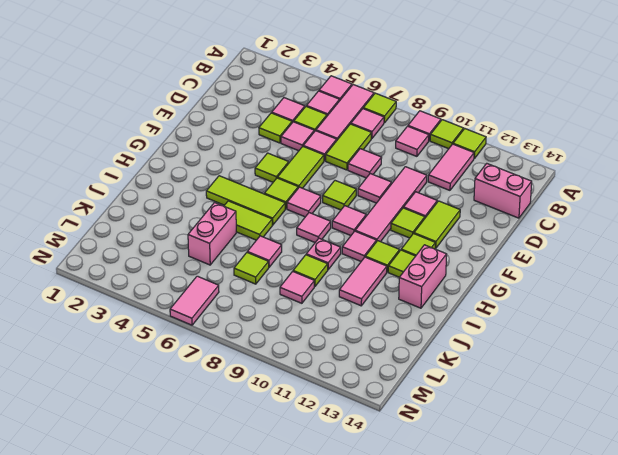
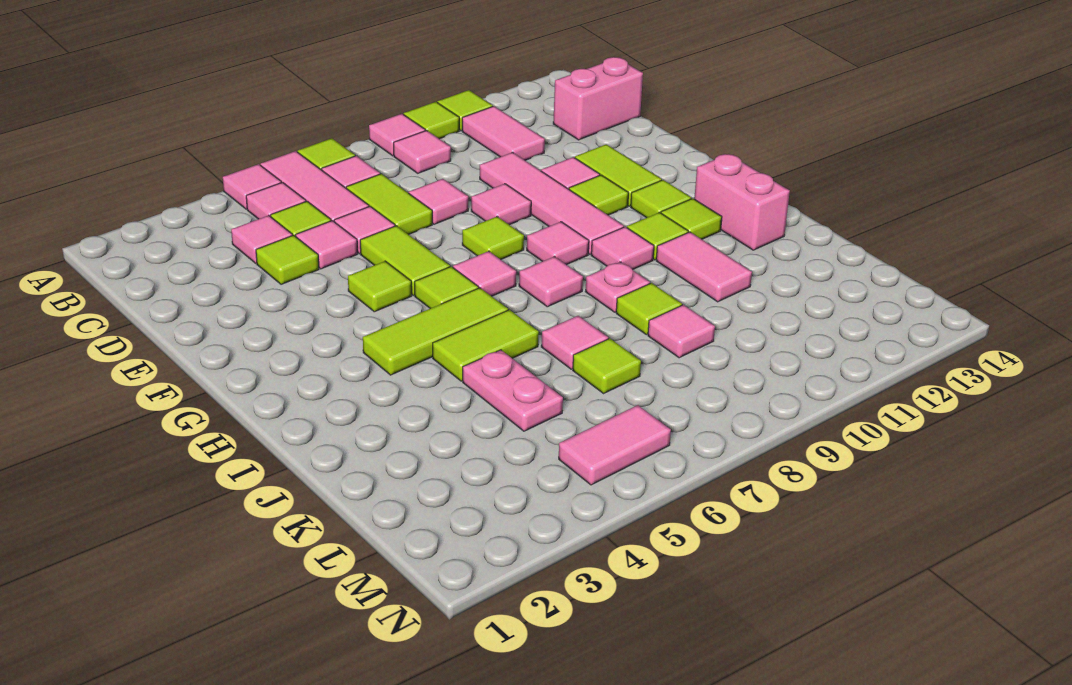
pink brick J5:K5 level 1 -> pink plate J5:K5 level 1
pink tile M6:N6 level 1 -> pink tile M5:M6 level 1

